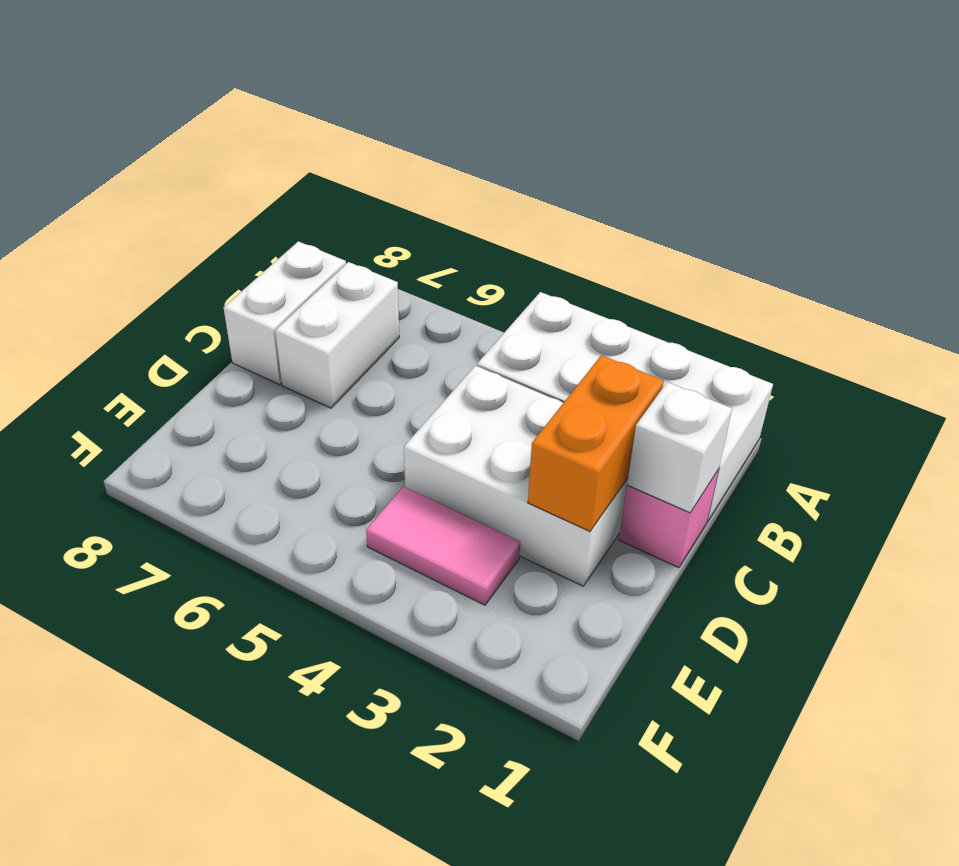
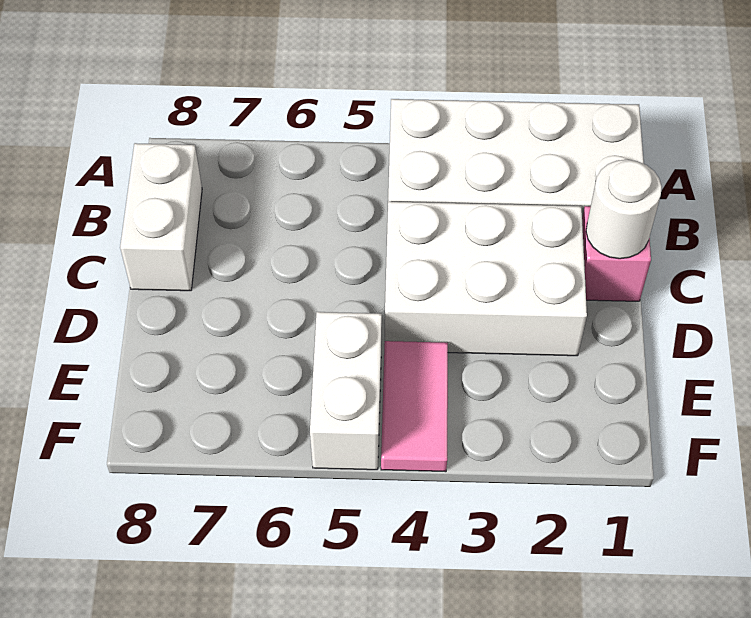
white brick B7:C7 level 1 -> white brick E5:F5 level 1
white brick C1 level 2 -> white round brick C1 level 2
orange brick C2:D2 level 2 -> none
pink tile E3:E4 level 1 -> pink tile E4:F4 level 1

